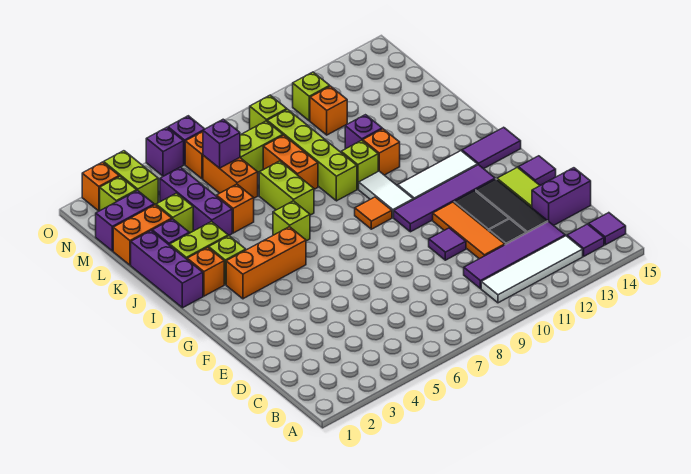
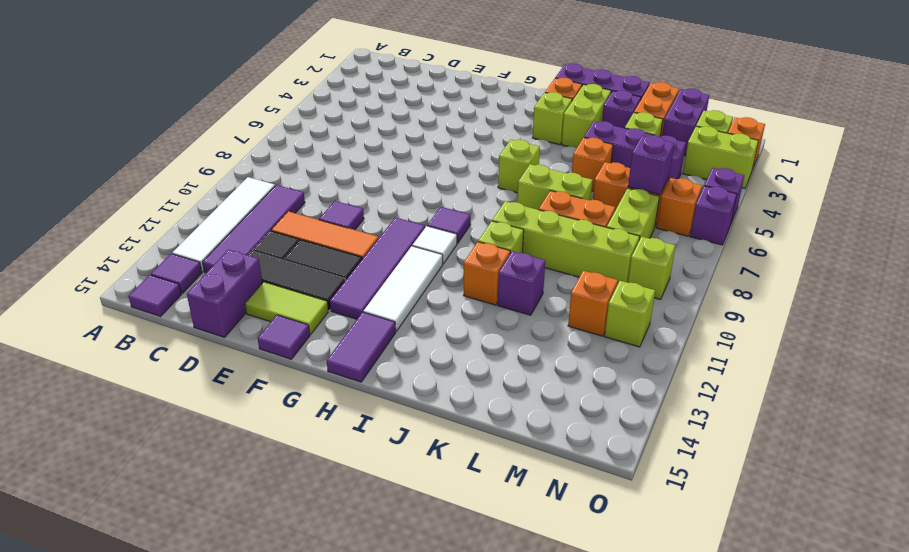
orange brick H3:H5 level 1 -> none
orange tile H9 level 1 -> purple tile H9 level 1
white tile H10:I10 level 1 -> white tile H10 level 1

